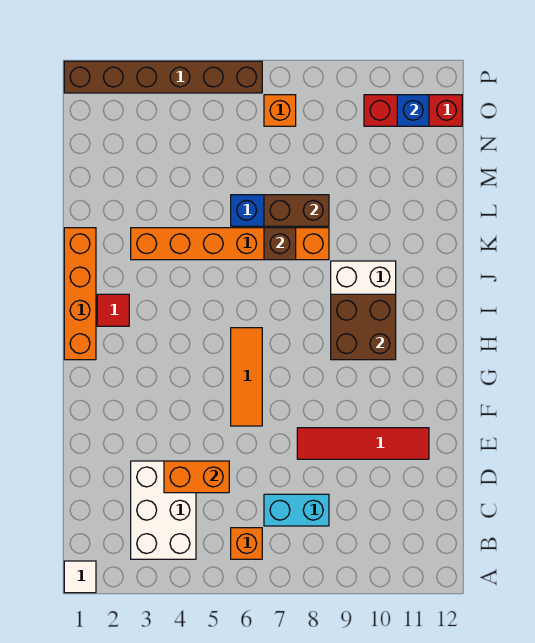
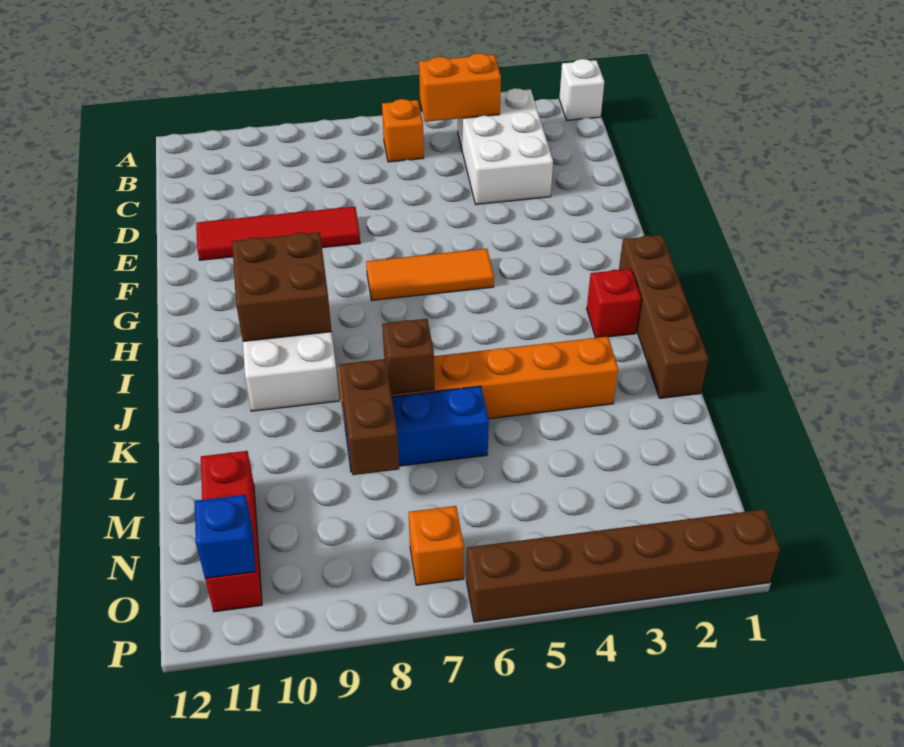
white tile A1 level 1 -> white brick A1 level 1
cyan brick C7:C8 level 1 -> none
orange brick D4:D5 level 2 -> orange brick B4:B5 level 2
orange tile F6:H6 level 1 -> orange tile G5:G7 level 1
orange brick H1:K1 level 1 -> brown brick H1:K1 level 1
red tile I2 level 1 -> red brick I2 level 1
brown brick L7:L8 level 2 -> brown brick L8:M8 level 2
red brick O10:O12 level 1 -> red brick M11:O11 level 1

